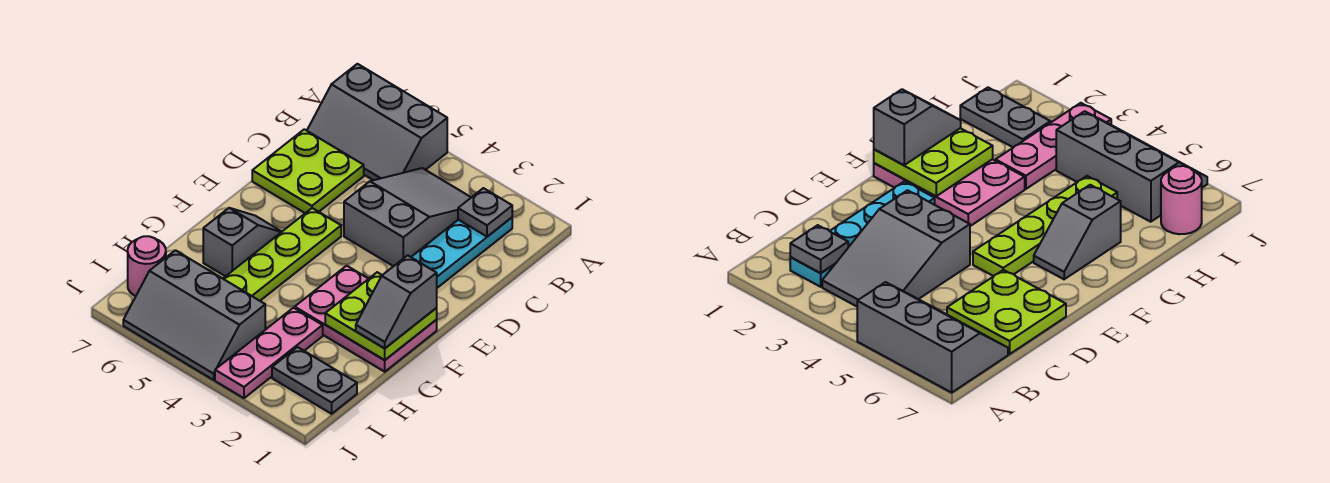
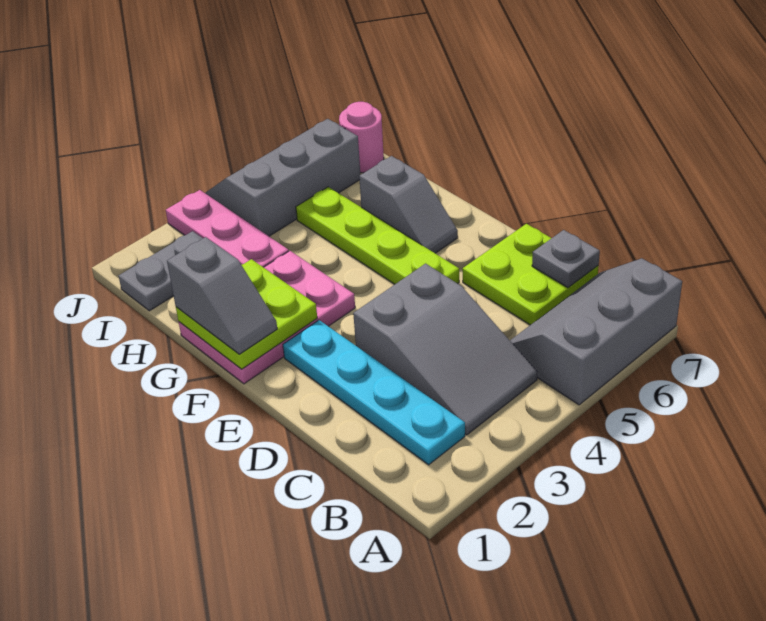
grey plate B2 level 2 -> grey plate C7 level 2
grey slope F1:G1 level 3 top F -> grey slope F1:G1 level 3 top G

